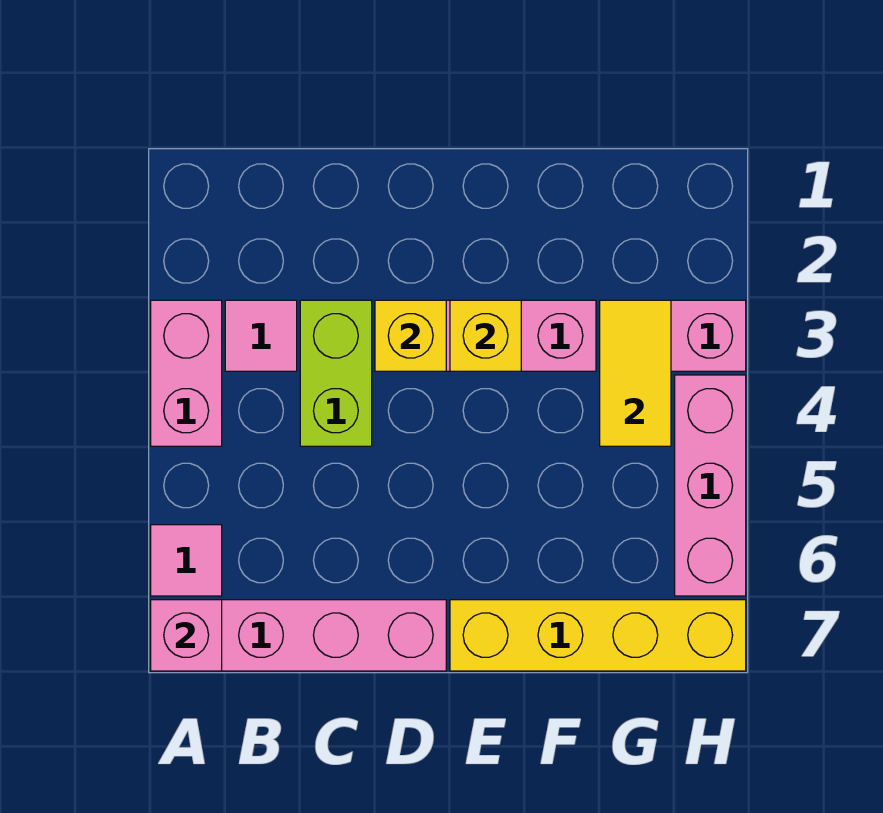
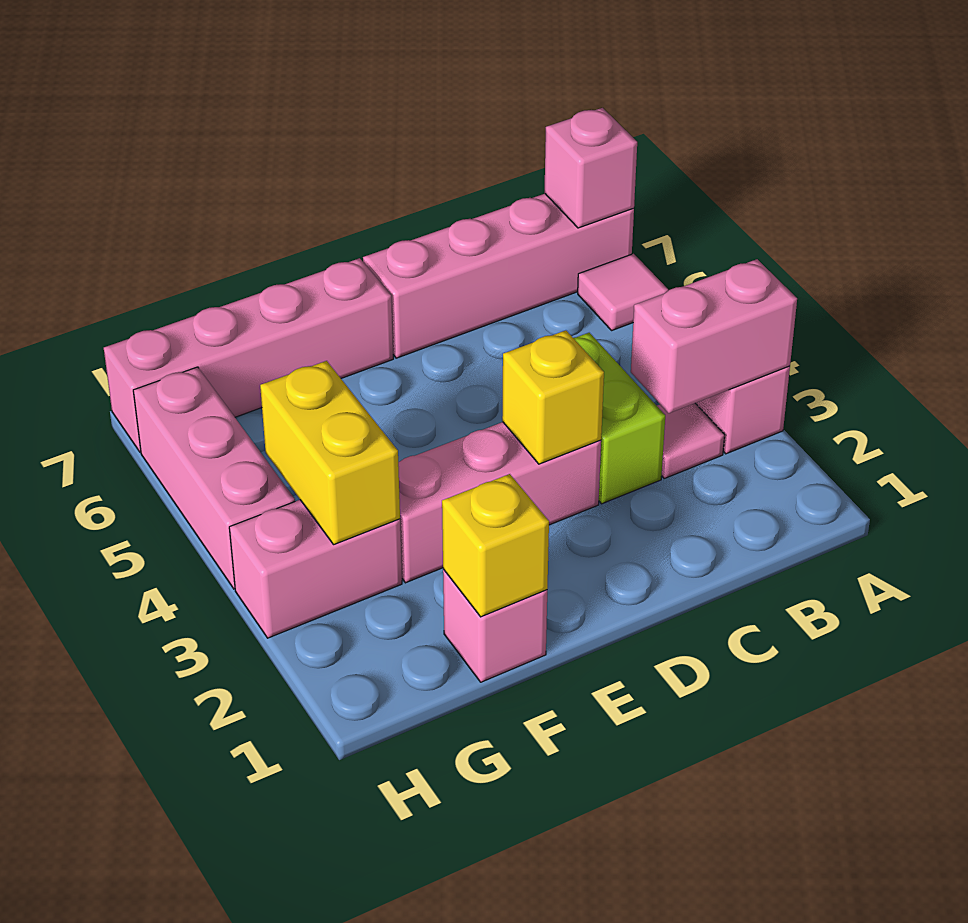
none -> pink brick A3:B3 level 2
yellow brick E3 level 2 -> yellow brick F1 level 2
yellow brick E7:H7 level 1 -> pink brick E7:H7 level 1
none -> pink brick F1 level 1
yellow tile G3:G4 level 2 -> yellow brick G3:G4 level 2

